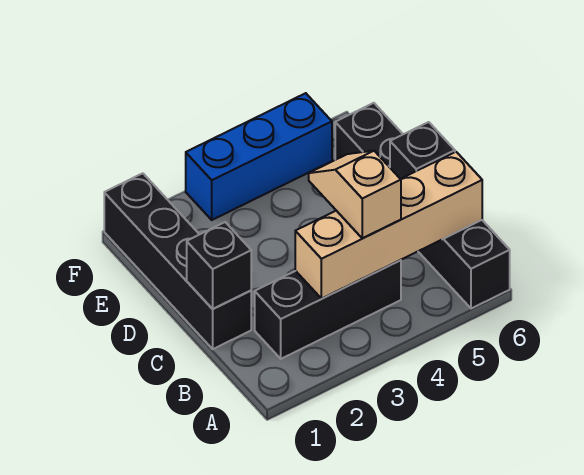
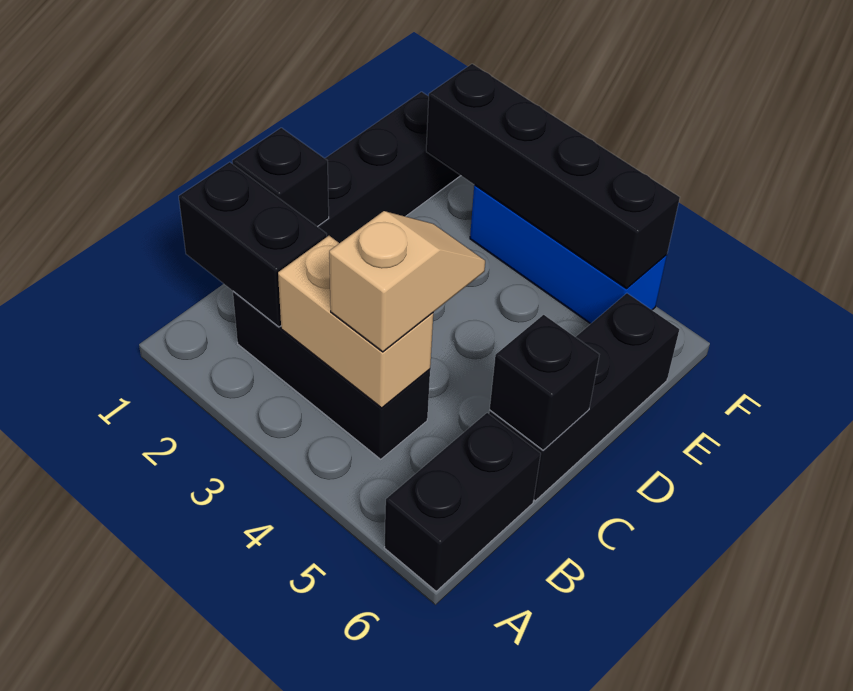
none -> black brick B1:B2 level 2
tan brick B3:B6 level 2 -> tan brick B3:B4 level 2
none -> black brick F2:F5 level 2

